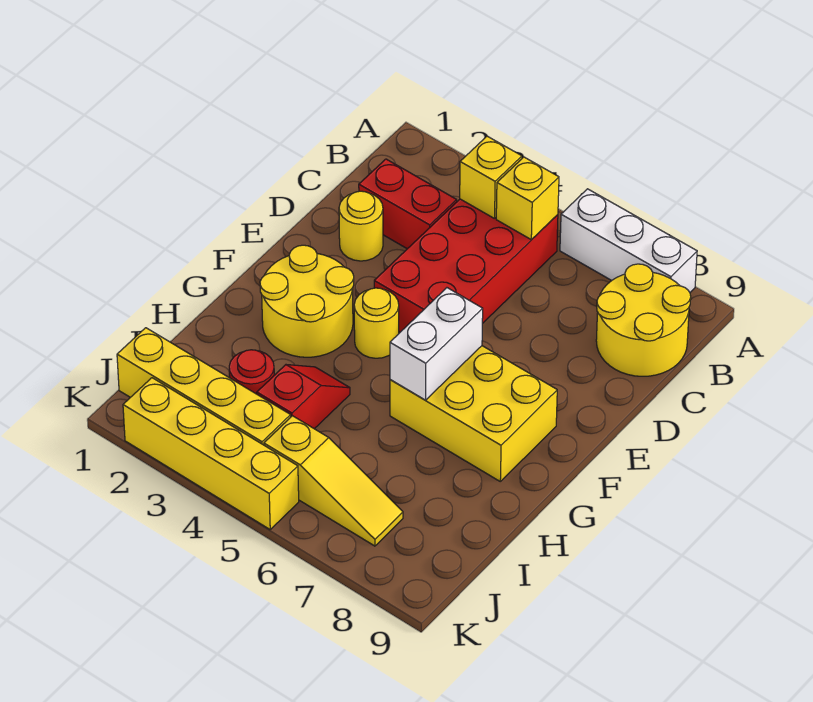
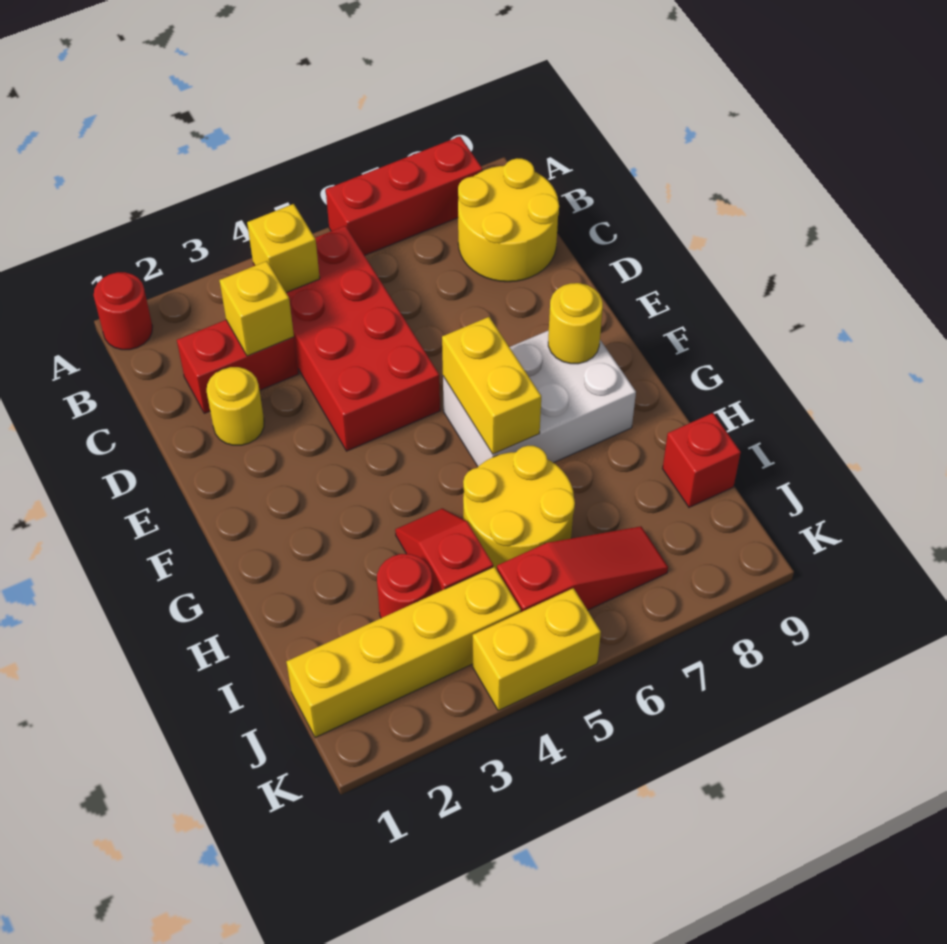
none -> red round brick A1 level 1
white brick A6:A8 level 1 -> red brick A6:A8 level 1
yellow brick B5 level 2 -> yellow brick C3 level 2
yellow round brick F2:G3 level 1 -> yellow round brick H5:I6 level 1
yellow round brick F4 level 1 -> yellow round brick F8 level 2
yellow brick F6:G8 level 1 -> white brick F6:G8 level 1
white brick F6:G6 level 2 -> yellow brick F6:G6 level 2
none -> red brick I9 level 1
yellow slope J5:J7 level 1 top 5 -> red slope J5:J7 level 1 top 5
yellow brick K2:K5 level 1 -> yellow brick K4:K5 level 1

